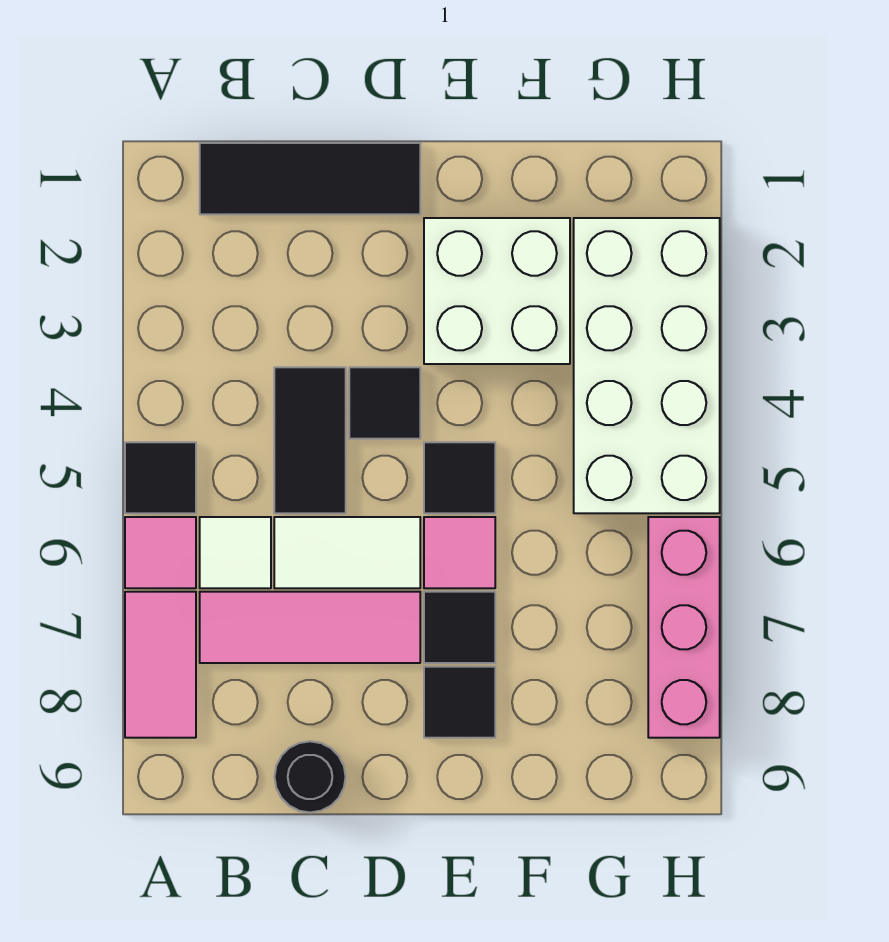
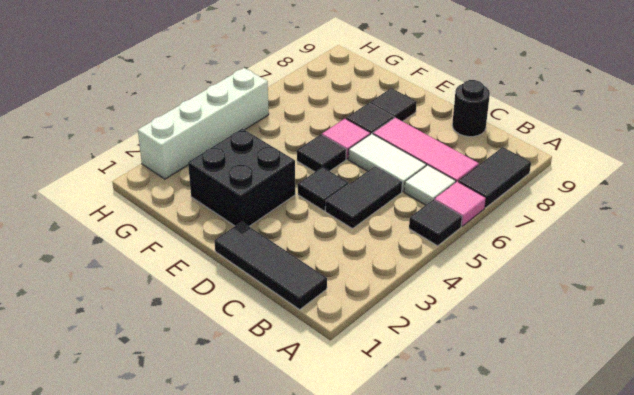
pink tile A7:A8 level 1 -> black tile A7:A8 level 1
white brick E2:F3 level 1 -> black brick E2:F3 level 1
white brick G2:H5 level 1 -> white brick H2:H5 level 1
pink brick H6:H8 level 1 -> none

